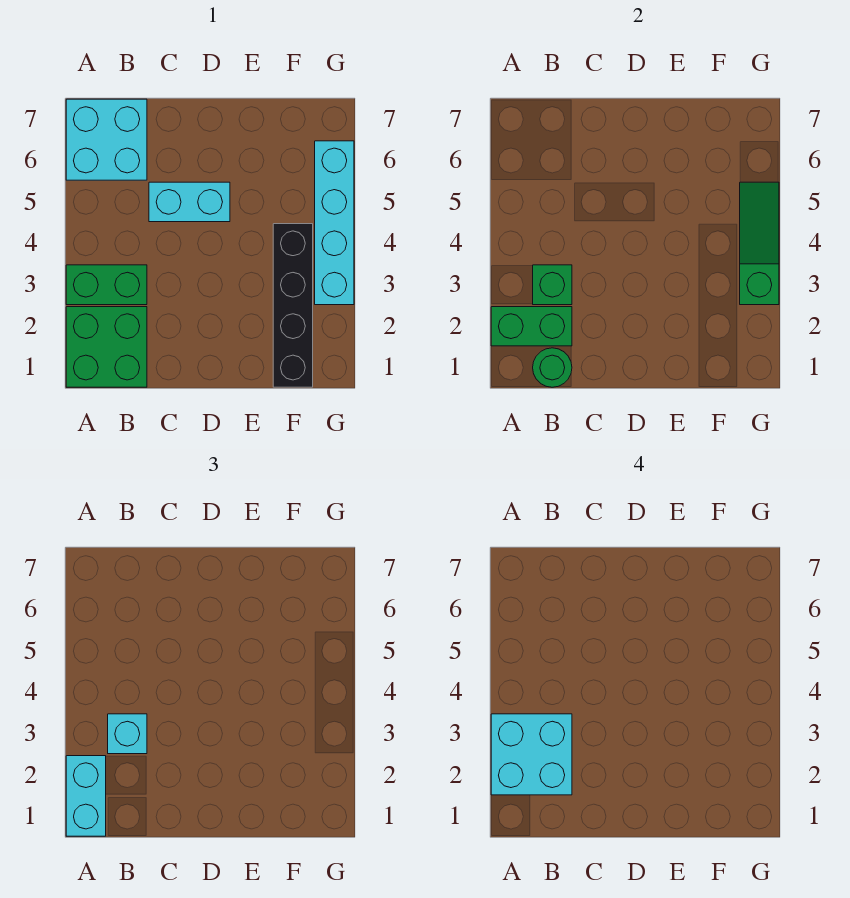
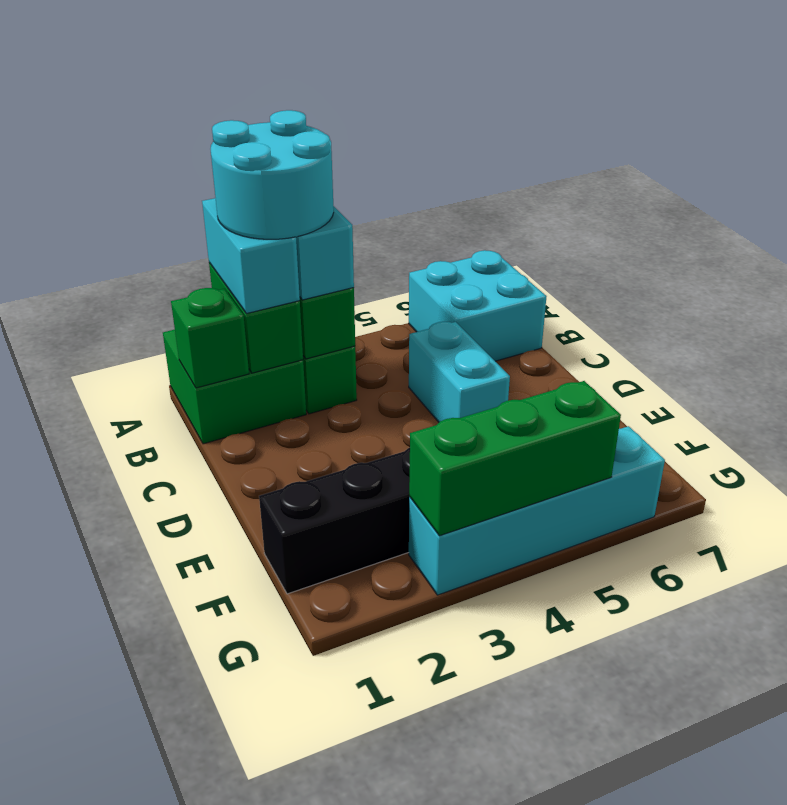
cyan brick A1:A2 level 3 -> cyan brick A2:B2 level 3
cyan brick A2:B3 level 4 -> cyan round brick A2:B3 level 4
green round brick B1 level 2 -> green brick B1 level 2
green slope G3:G5 level 2 top 3 -> green brick G3:G5 level 2

